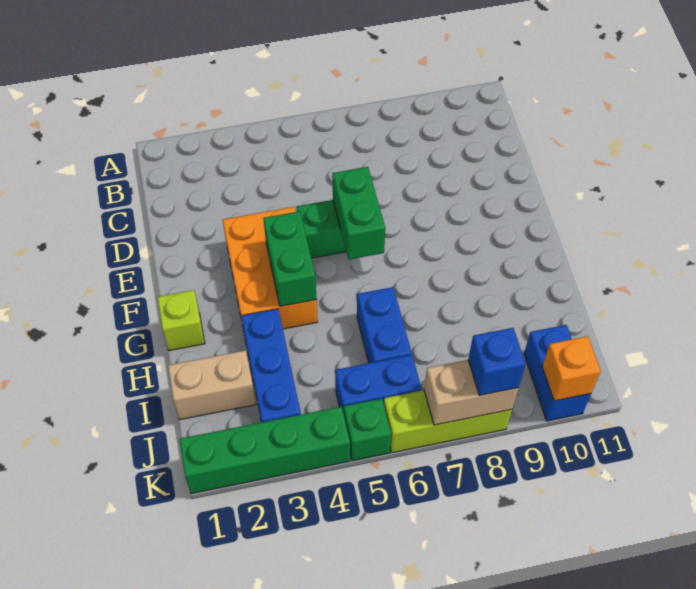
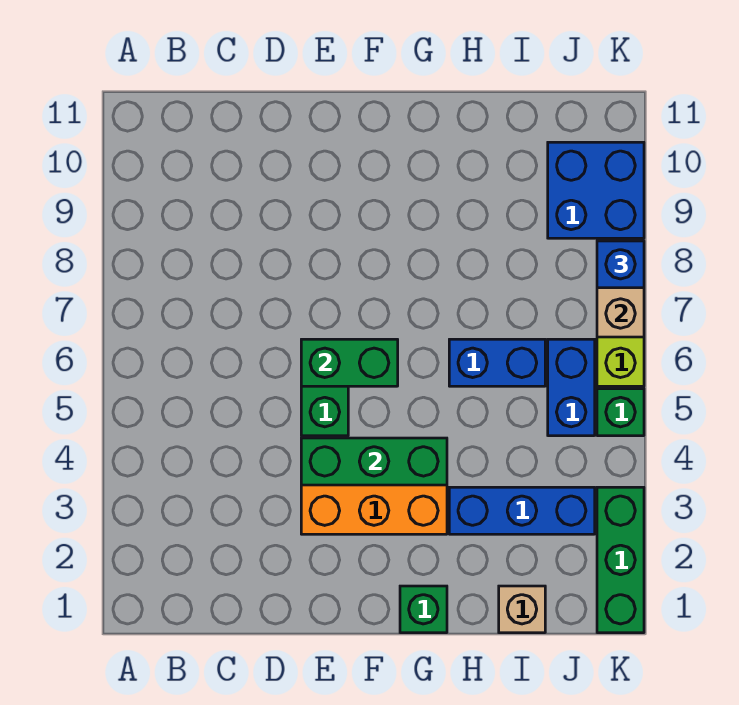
green brick F4:G4 level 2 -> green brick E4:G4 level 2
lime brick G1 level 1 -> green brick G1 level 1
tan brick I1:I2 level 1 -> tan brick I1 level 1
blue brick J10:K10 level 1 -> blue brick J9:K10 level 1
green brick K1:K4 level 1 -> green brick K1:K3 level 1
orange brick K10 level 2 -> none

